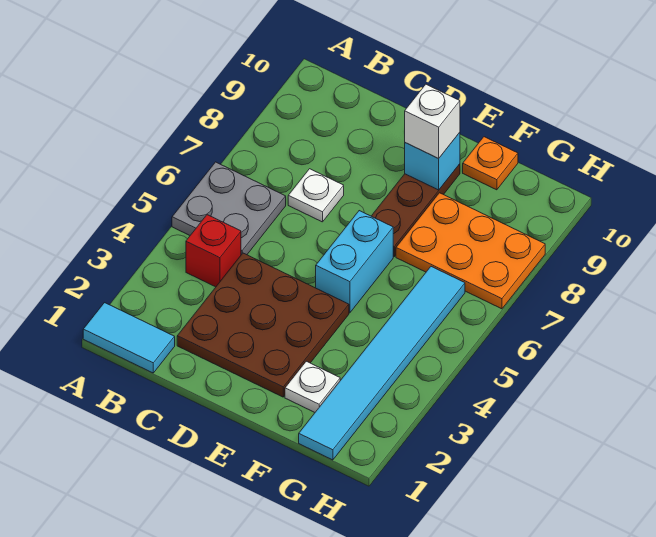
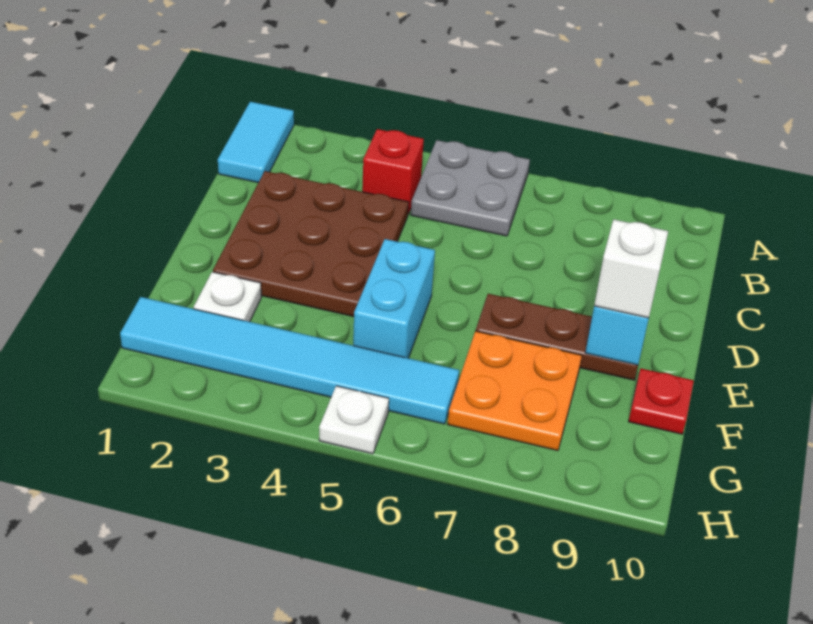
white plate C7 level 1 -> white plate H5 level 1
cyan brick E5:E6 level 1 -> cyan brick E5:F5 level 1
orange plate F7:H8 level 1 -> orange plate F7:G8 level 1
orange plate F10 level 1 -> red plate F10 level 1

